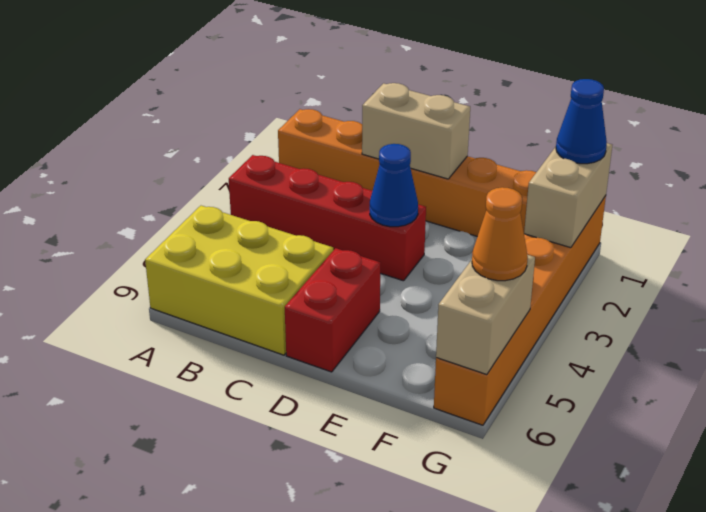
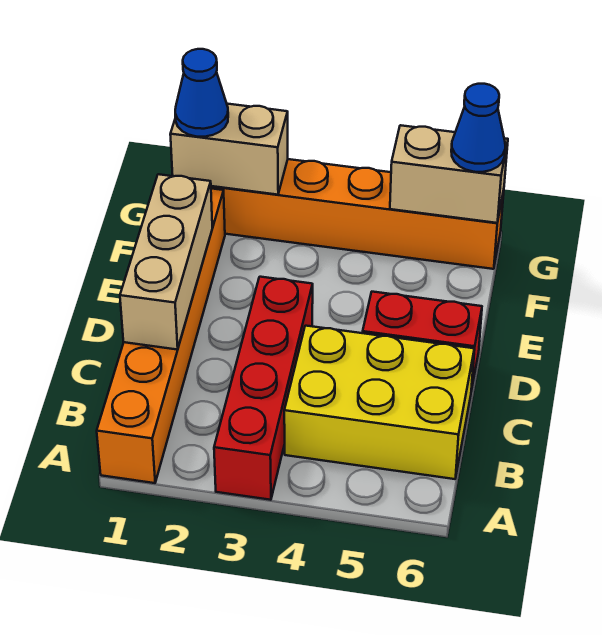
yellow brick A5:C6 level 1 -> yellow brick B4:C6 level 1
tan brick C1:D1 level 2 -> tan brick C1:E1 level 2
blue cone D3 level 2 -> blue cone G6 level 3
orange cone G5 level 3 -> none

